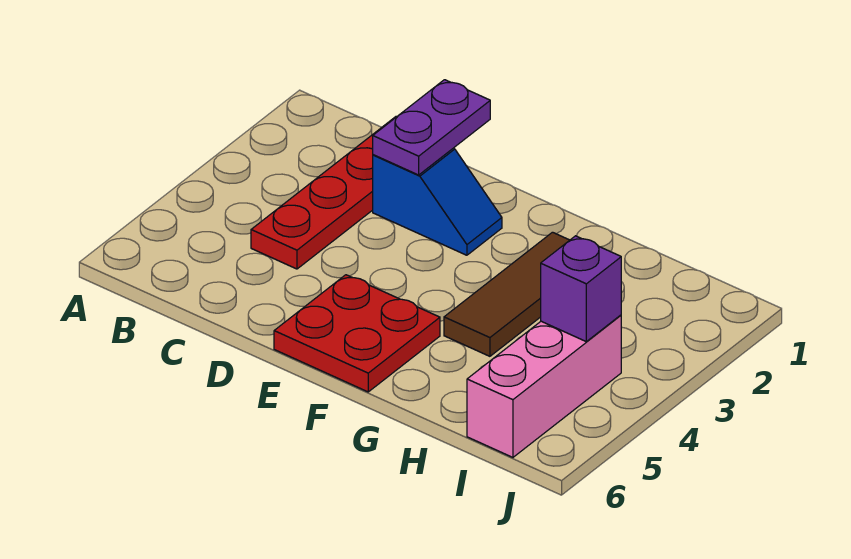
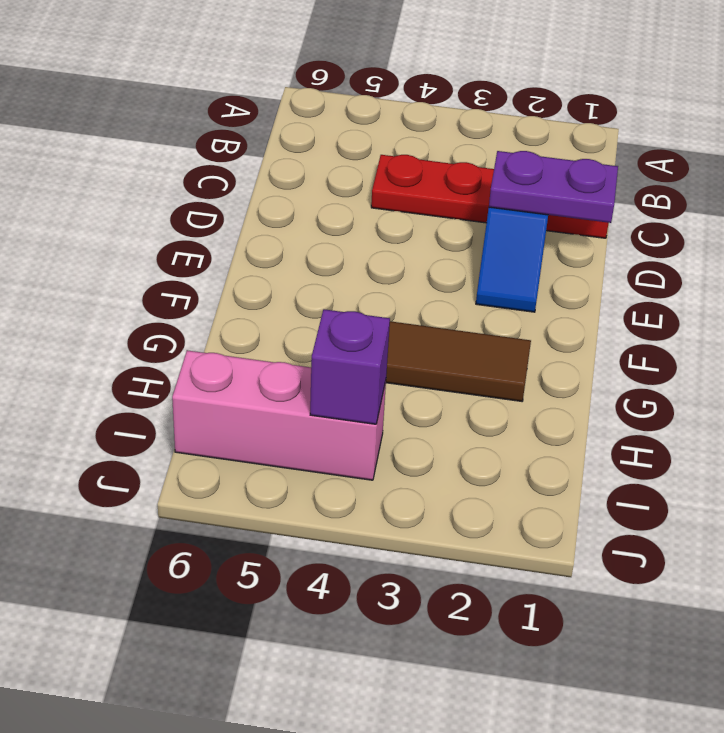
red plate E5:F6 level 1 -> none

